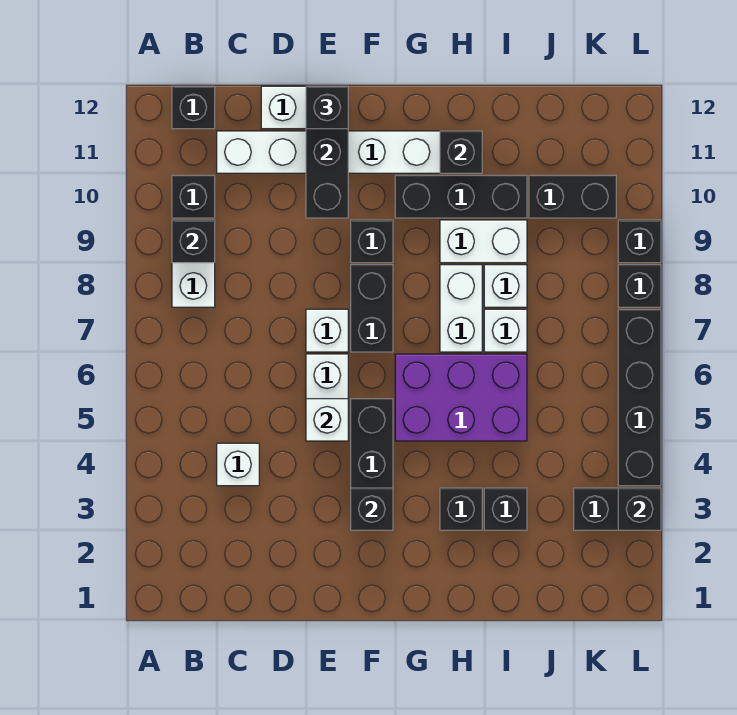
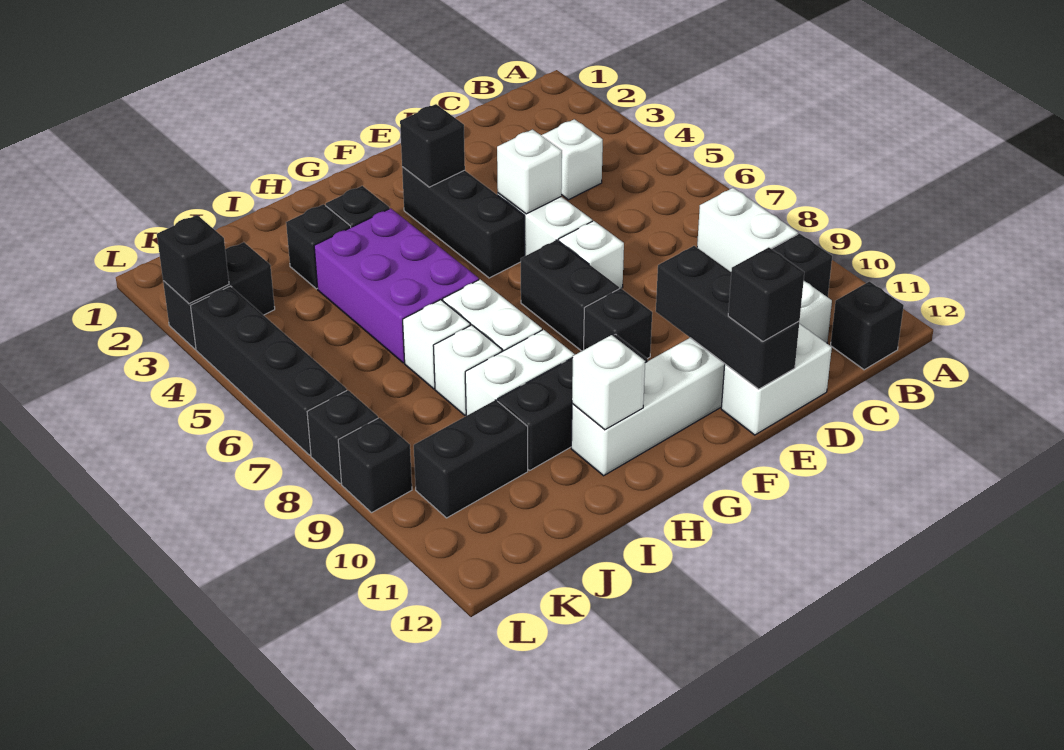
black brick B9 level 2 -> none
purple brick G5:I6 level 1 -> purple brick H4:I6 level 1
black brick H11 level 2 -> white brick H11 level 2

